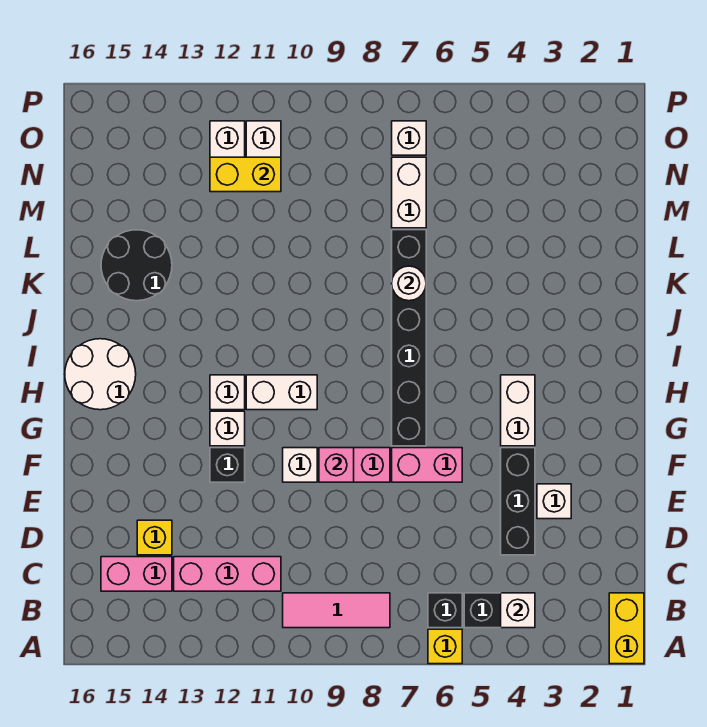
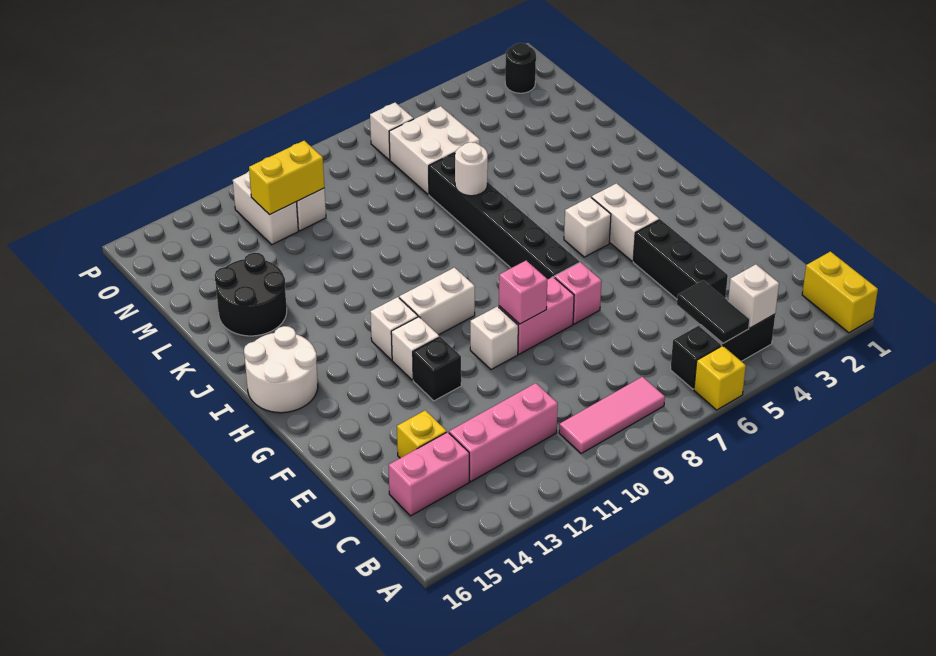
none -> black tile B5:C5 level 2
white brick E3 level 1 -> white brick H5 level 1
pink brick F6:F7 level 1 -> pink brick F7 level 1
white brick M7:N7 level 1 -> white brick M6:N7 level 1
none -> black round brick O2 level 1

